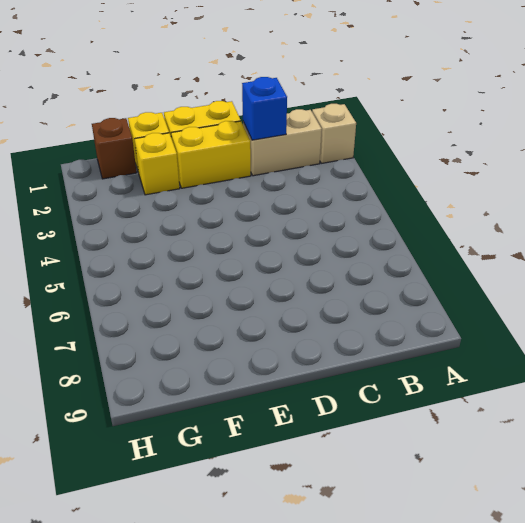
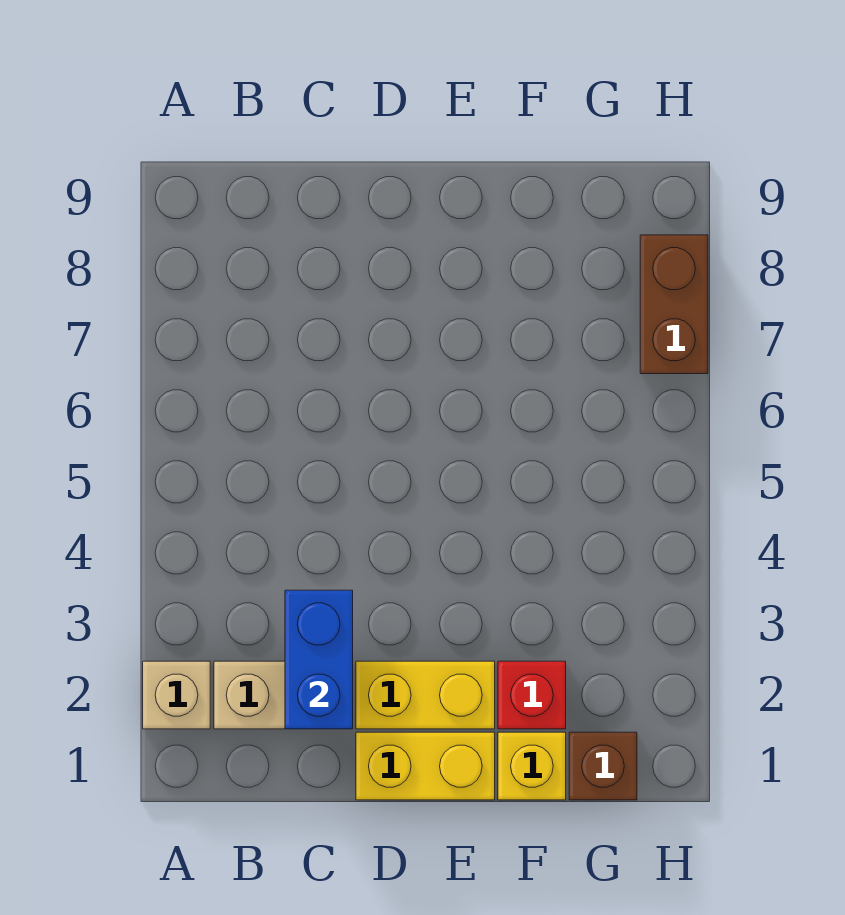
blue brick C2 level 2 -> blue brick C2:C3 level 2
yellow brick F2 level 1 -> red brick F2 level 1
none -> brown brick H7:H8 level 1

